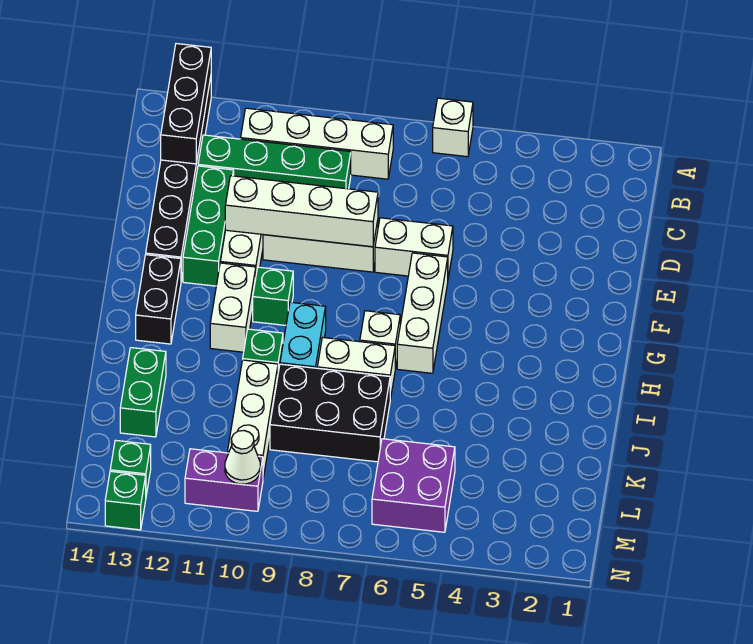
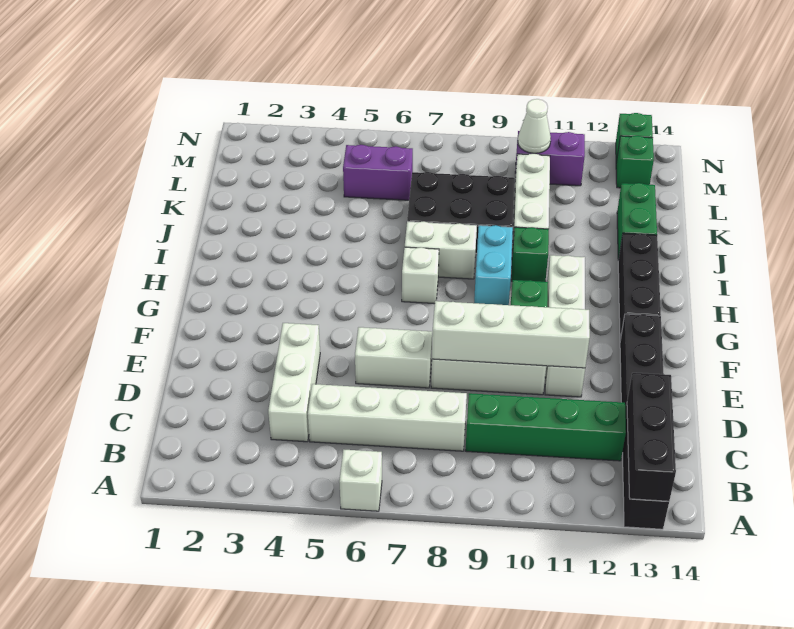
white brick B8:B11 level 1 -> white brick C5:C8 level 1
green brick D12:F12 level 1 -> none
white brick F6:H6 level 1 -> white brick C4:E4 level 1
black brick G13:H13 level 1 -> black brick G13:I13 level 1
purple brick L5:M6 level 1 -> purple brick L5:L6 level 1

